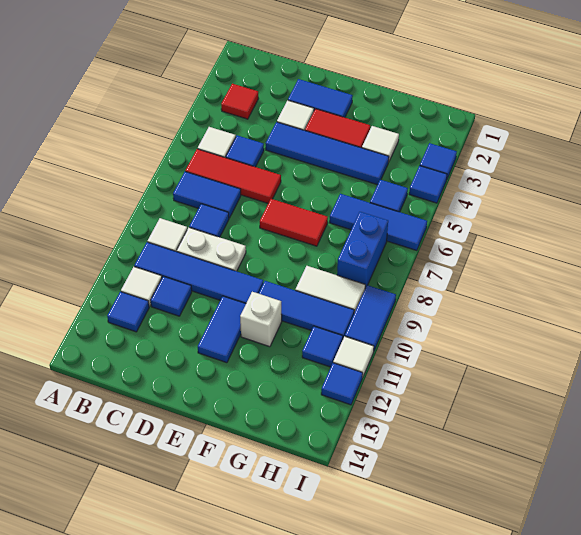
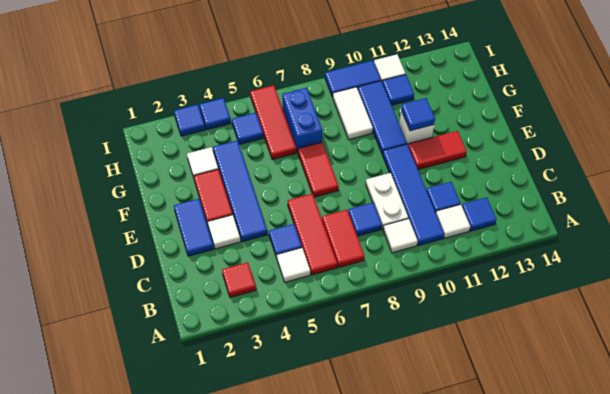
blue tile B7:C7 level 1 -> red tile B7:C7 level 1
blue tile E11:E12 level 1 -> red tile E11:E12 level 1
blue tile G6:I6 level 1 -> red tile G6:I6 level 1
blue brick H7:H8 level 1 -> blue brick G7:H7 level 1
blue tile I12 level 1 -> blue tile F11 level 2

